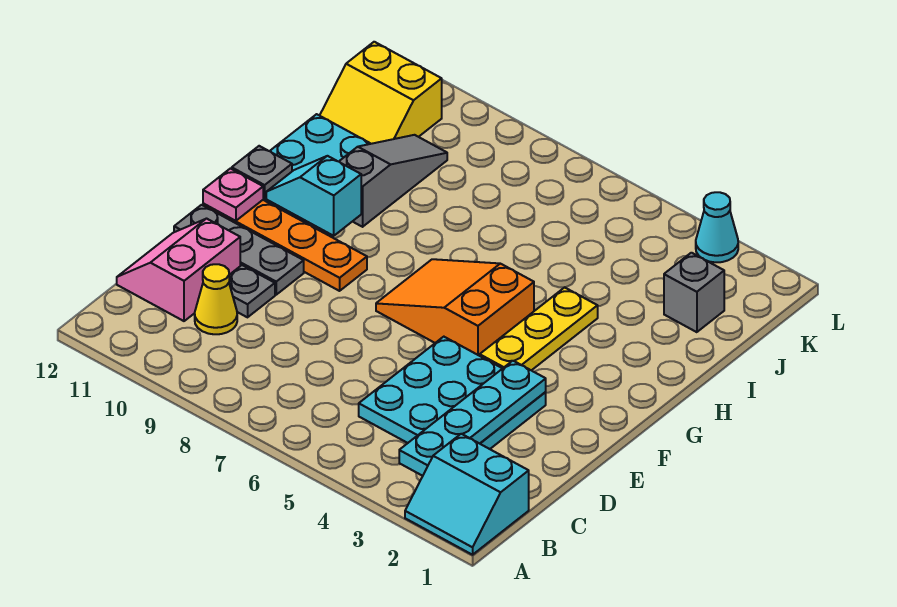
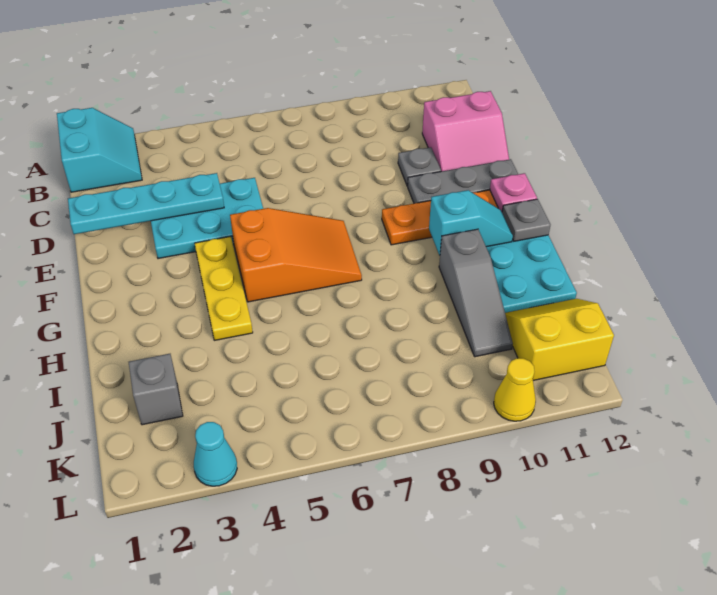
cyan slope A1:B2 level 1 top B -> cyan slope A1:B2 level 1 top 1
cyan plate B3:E3 level 2 -> cyan plate D1:D4 level 2
cyan plate C3:E5 level 1 -> cyan plate D3:E5 level 1
yellow cone C10 level 1 -> yellow cone L10 level 1
pink slope C11:D12 level 1 top 11 -> pink slope C11:D12 level 1 top C

